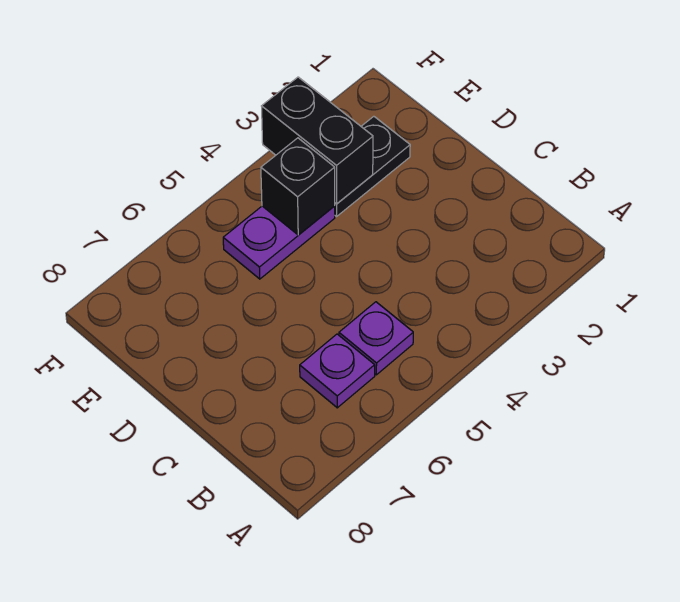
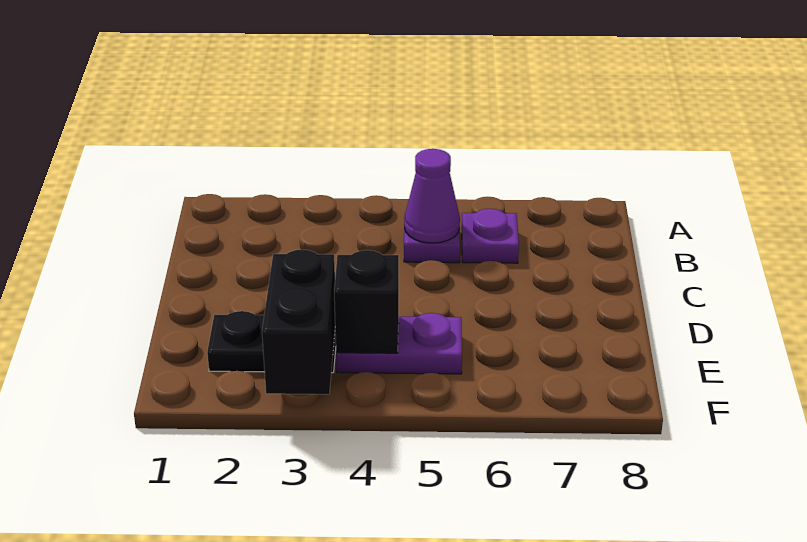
none -> purple cone B5 level 2

